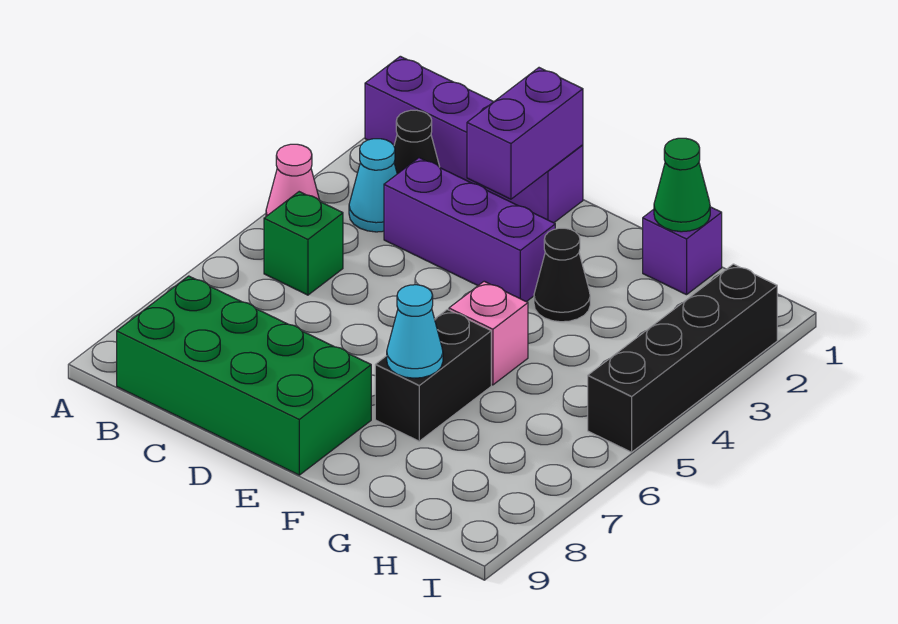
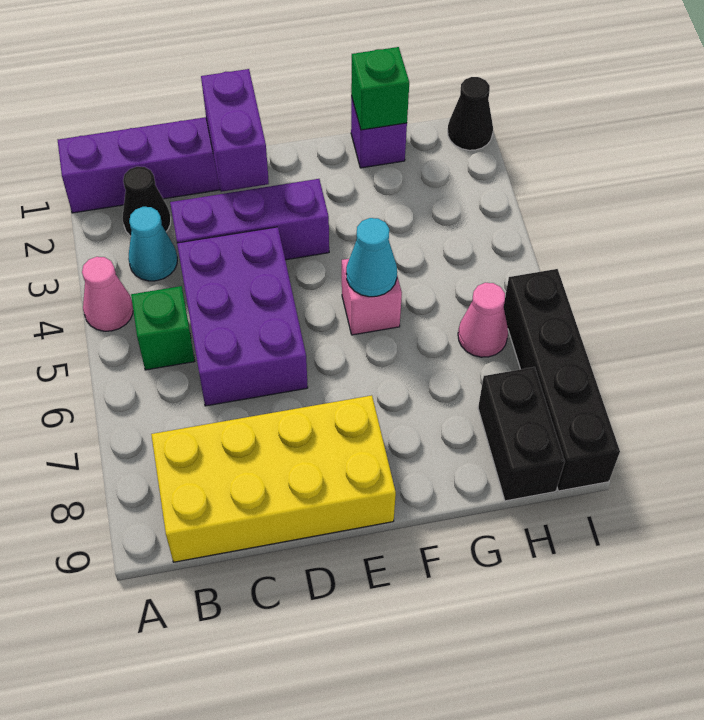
green brick B8:E9 level 1 -> yellow brick B8:E9 level 1
none -> purple brick C4:D6 level 1
black cone F3 level 1 -> black cone I1 level 1
black brick F6:F7 level 1 -> black brick H8:H9 level 1
cyan cone F7 level 2 -> cyan cone F5 level 2
green cone G1 level 2 -> green brick G1 level 2
none -> pink cone H6 level 1
black brick I2:I5 level 1 -> black brick I6:I9 level 1

